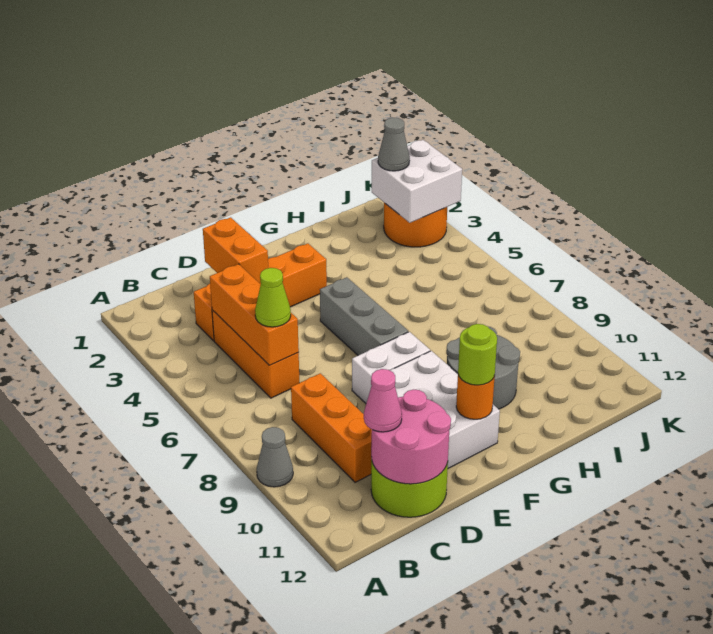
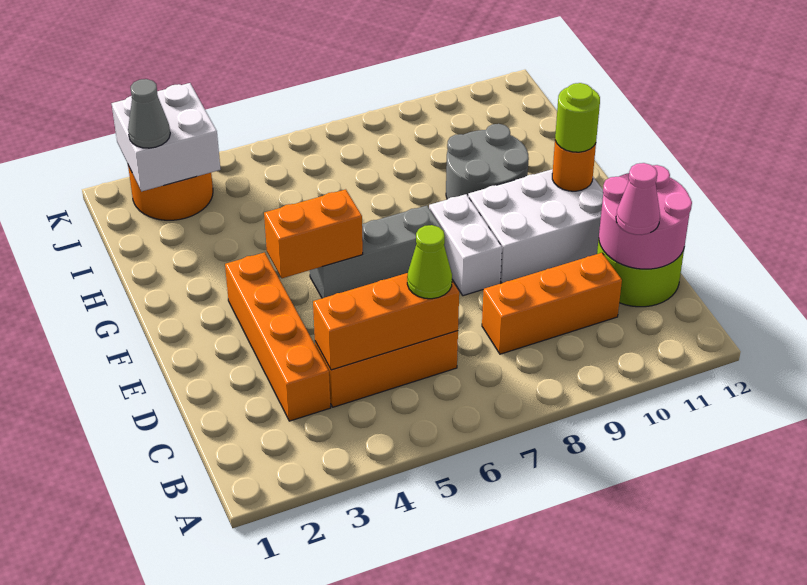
grey cone A9 level 1 -> none
orange brick D2:D3 level 2 -> orange brick F4:F5 level 2

